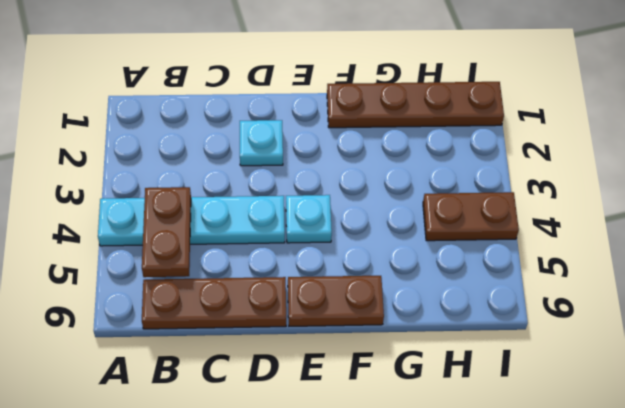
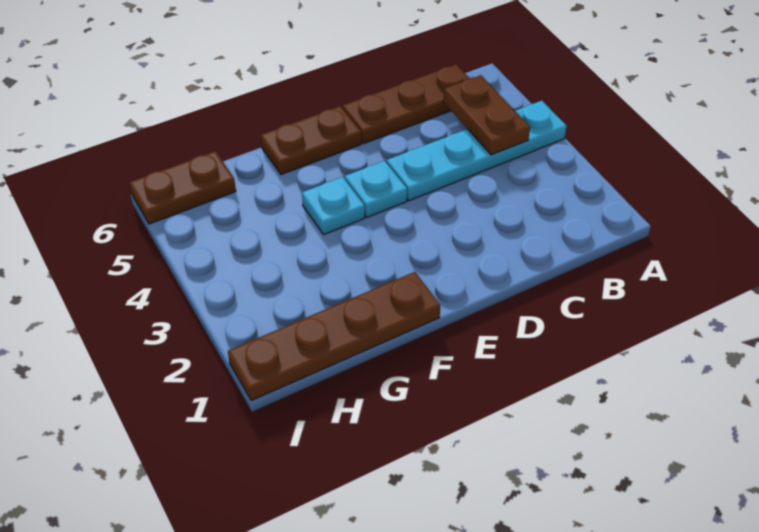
cyan plate D2 level 1 -> cyan plate F4 level 1
brown plate H4:I4 level 1 -> brown plate H6:I6 level 1

